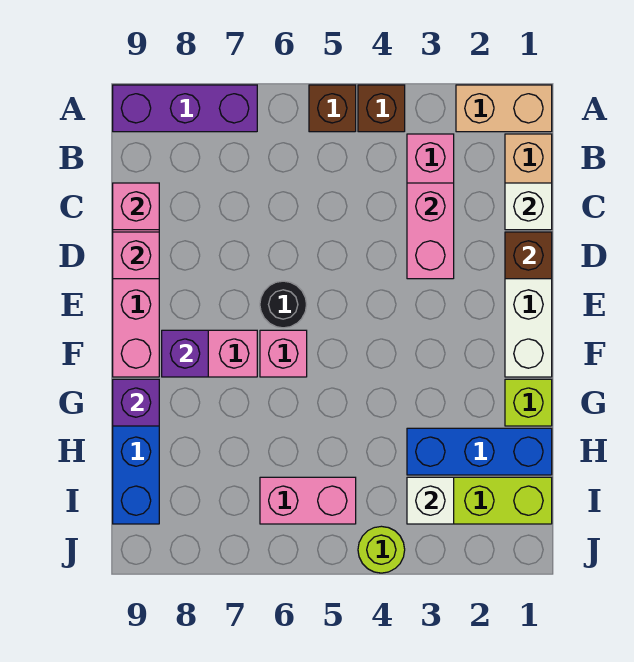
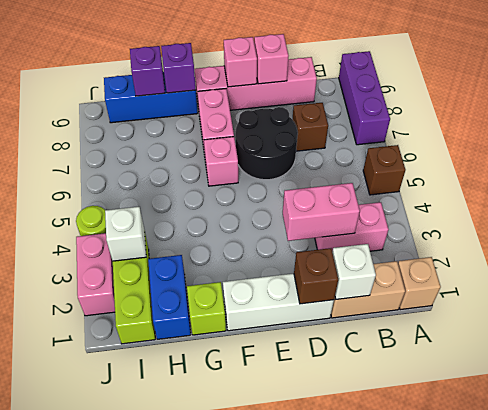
tan brick A1:A2 level 1 -> tan brick A1 level 1
brown brick A4 level 1 -> brown brick C7 level 1
pink brick C9 level 2 -> pink brick E9 level 2
black round brick E6 level 1 -> black round brick D6:E7 level 1
purple brick F8 level 2 -> purple brick H9 level 2
blue brick H1:H3 level 1 -> blue brick H1:H2 level 1
pink brick I5:I6 level 1 -> pink brick J2:J3 level 1

